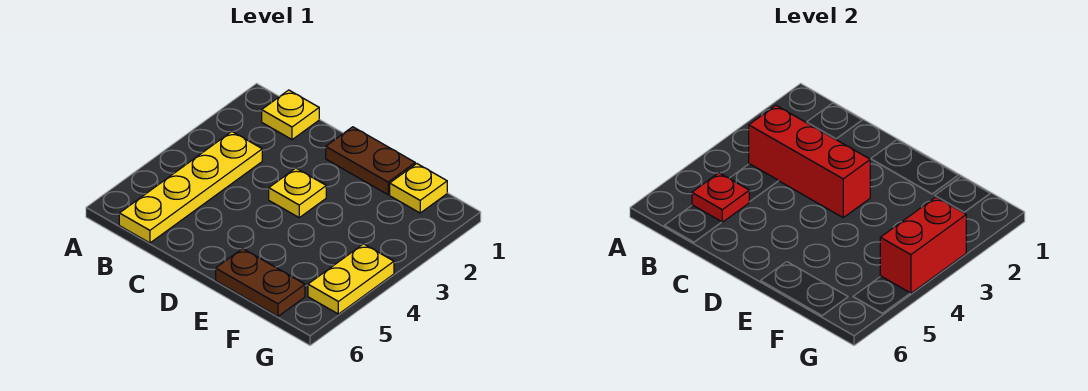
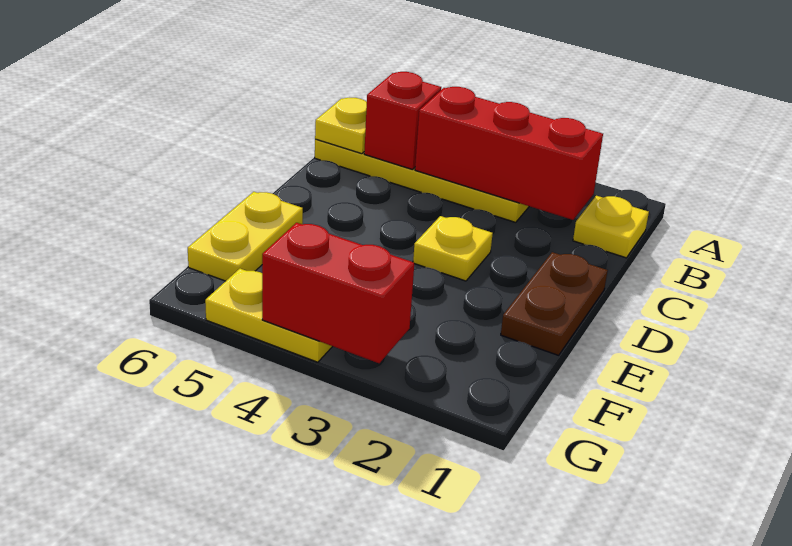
red brick B3:D3 level 2 -> red brick B2:B4 level 2
red plate B5 level 2 -> red brick B5 level 2
brown plate E6:F6 level 1 -> yellow plate E6:F6 level 1
yellow plate F1 level 1 -> yellow plate B6 level 2

